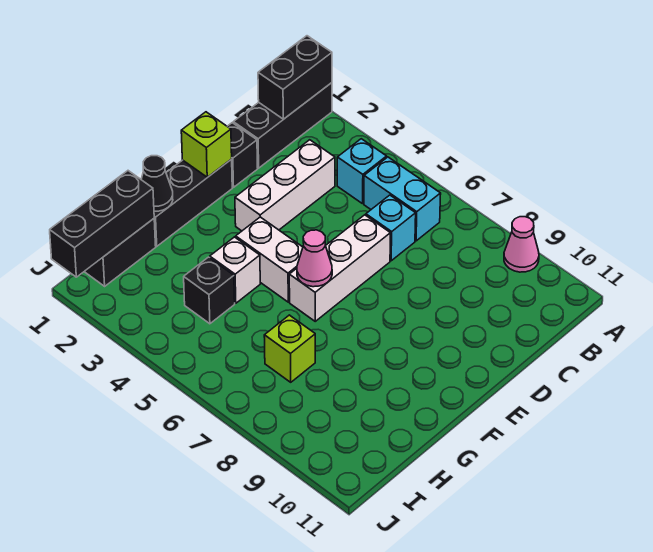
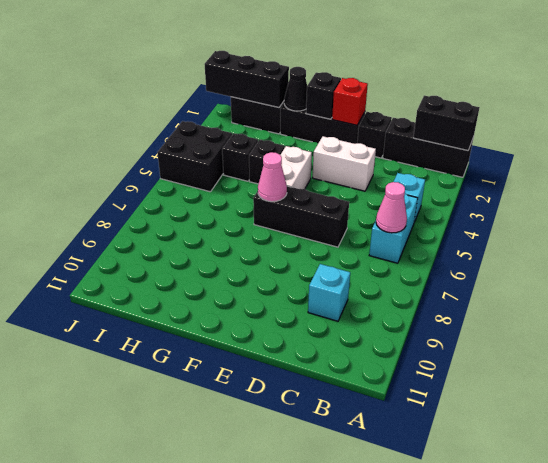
pink cone A9 level 1 -> pink cone B6 level 2
white brick C3:E3 level 1 -> white brick D3:E3 level 1
cyan brick C6 level 1 -> cyan brick C9 level 1
white brick D6:F6 level 1 -> black brick D6:F6 level 1
lime brick E1 level 2 -> red brick E1 level 2
none -> black brick F1 level 2
white brick G4 level 1 -> black brick G4 level 1
lime brick H7 level 1 -> none
none -> black brick I4:J5 level 1

